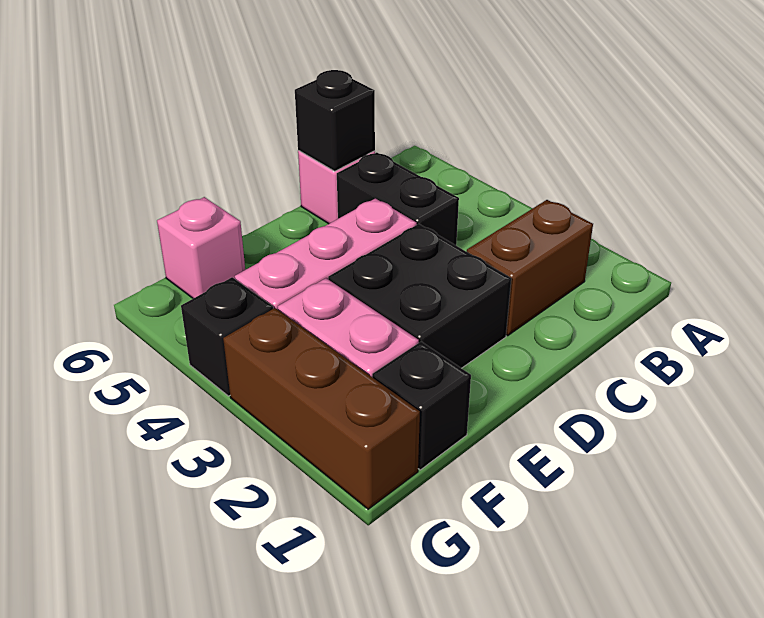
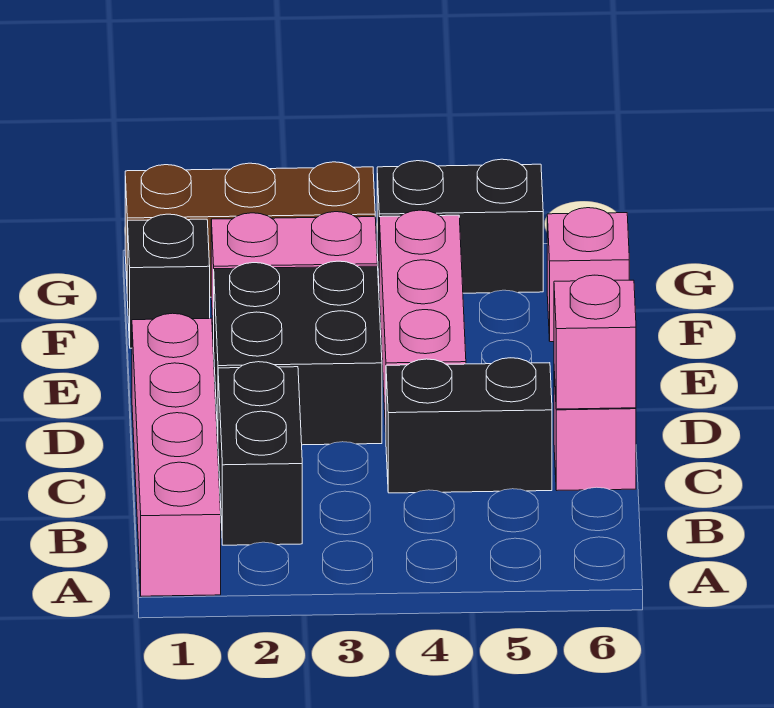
none -> pink brick A1:D1 level 1
brown brick B2:C2 level 1 -> black brick B2:C2 level 1
black brick C6 level 2 -> pink brick C6 level 2
black brick G4 level 1 -> black brick G4:G5 level 1

